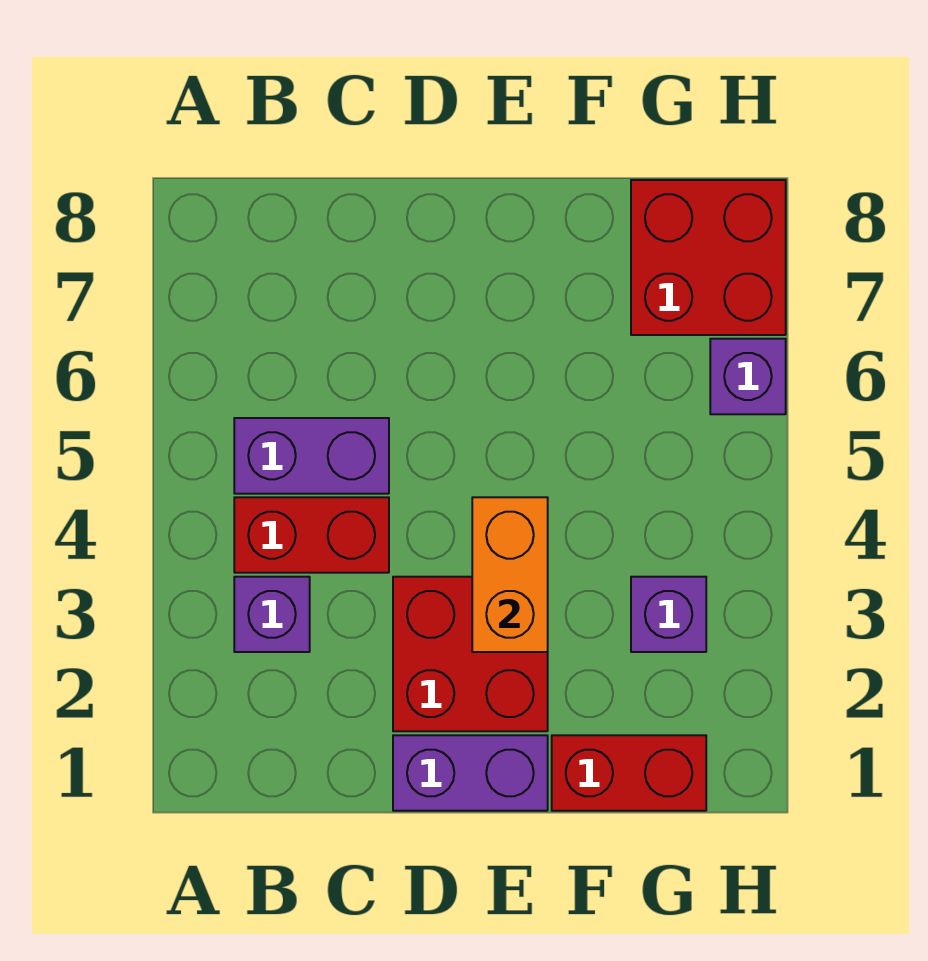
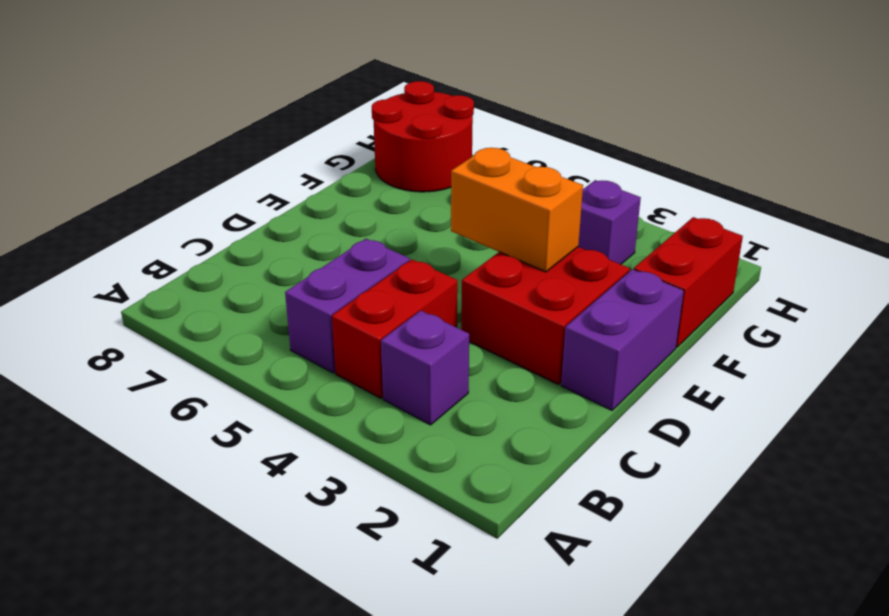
red brick G7:H8 level 1 -> red round brick G7:H8 level 1
purple brick H6 level 1 -> none

